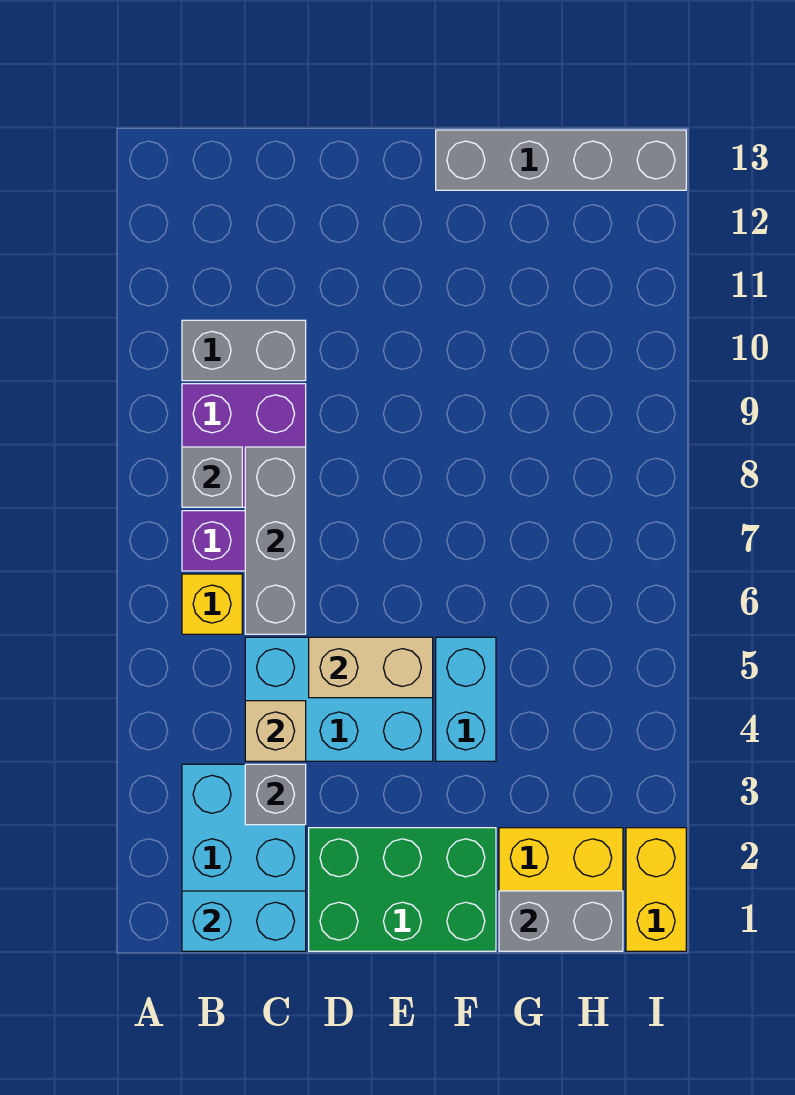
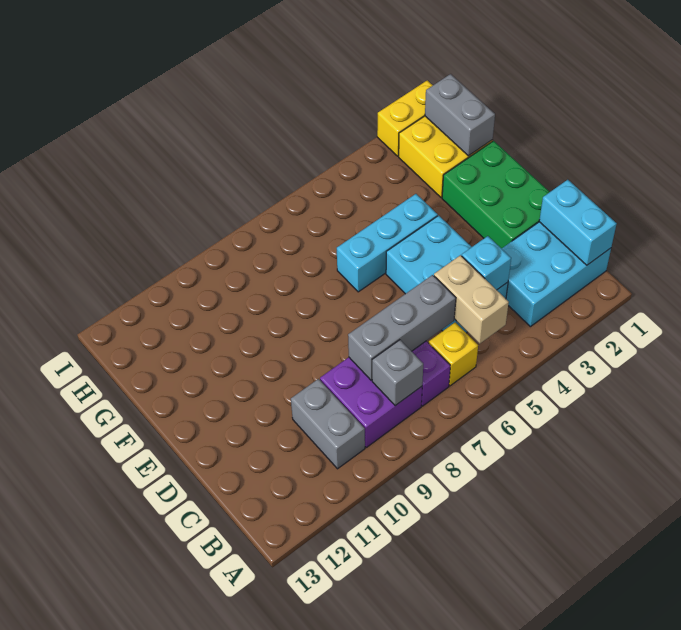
grey brick C3 level 2 -> none
tan brick C4 level 2 -> cyan brick C4 level 2
tan brick D5:E5 level 2 -> tan brick B5:C5 level 2
cyan brick F4:F5 level 1 -> cyan brick F4:F6 level 1
grey brick F13:I13 level 1 -> none

